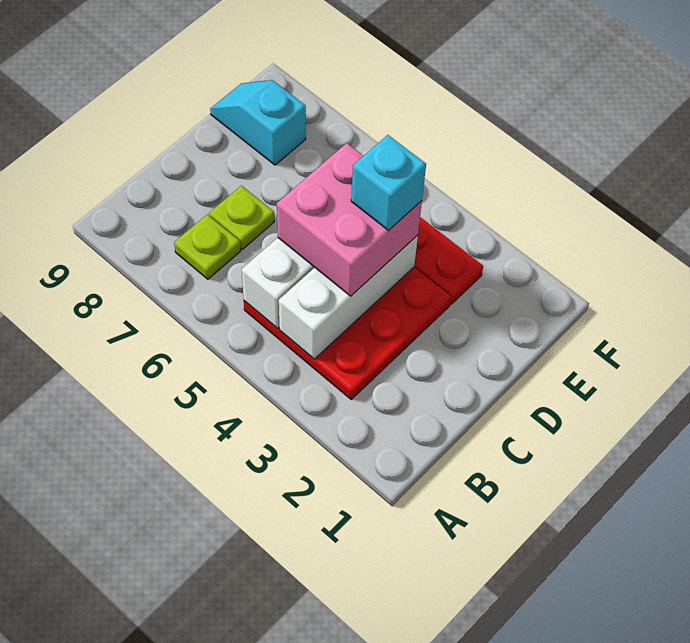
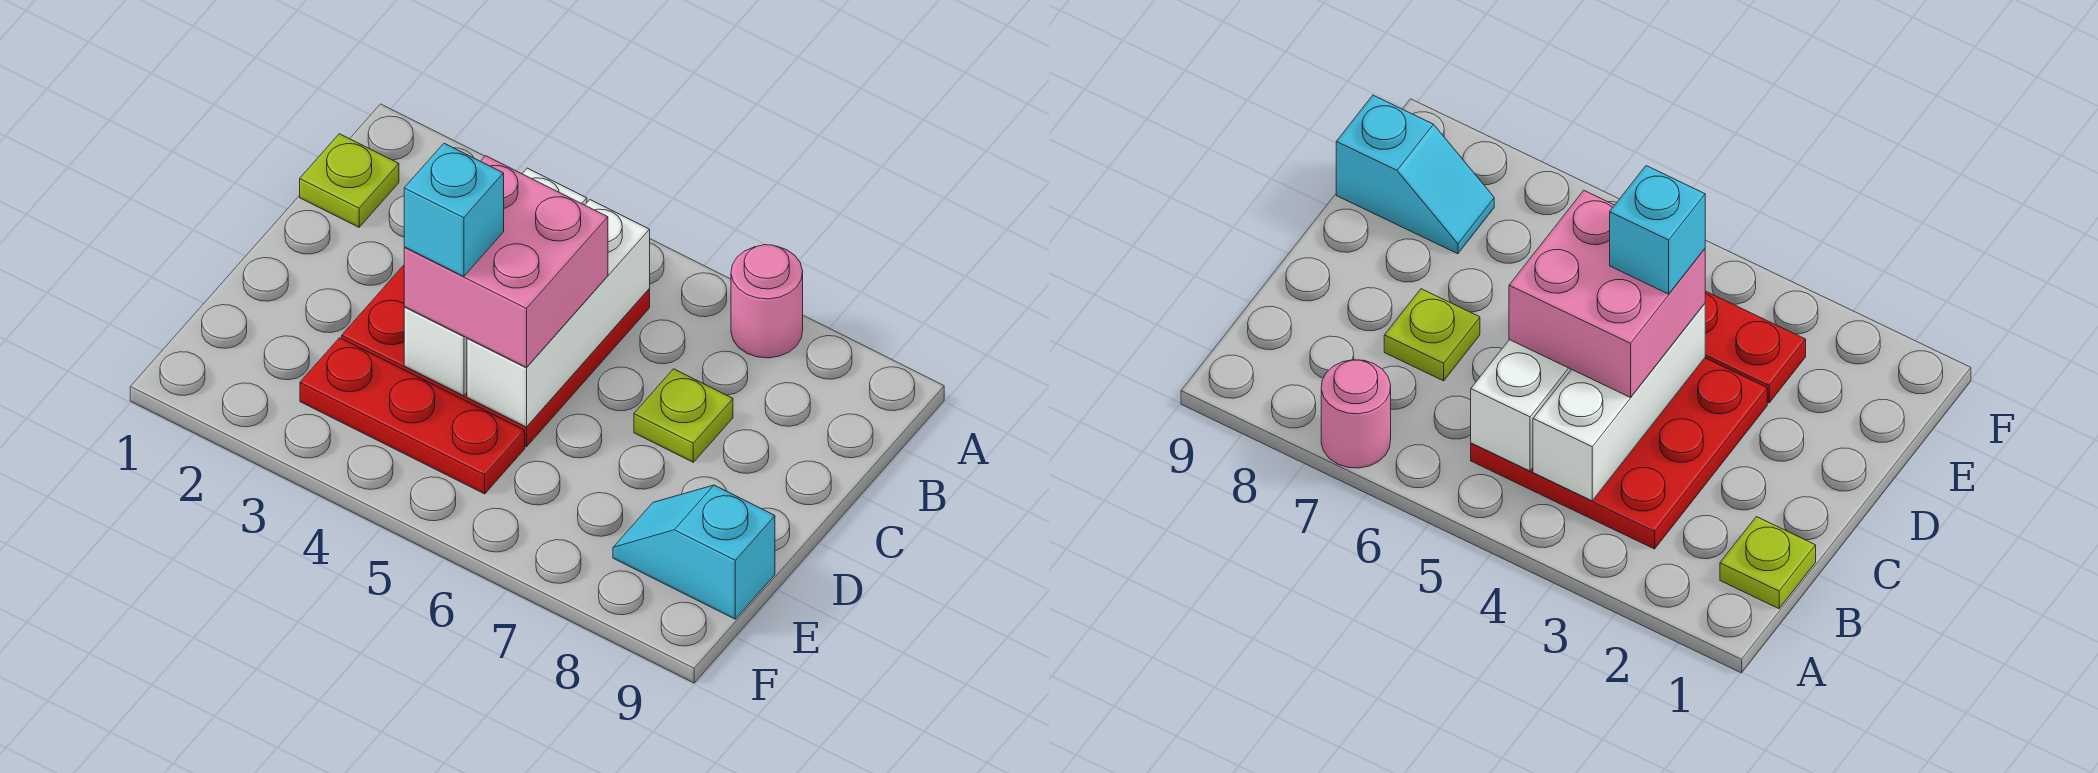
none -> pink round brick A7 level 1
lime plate B7 level 1 -> lime plate B1 level 1
cyan slope E8:E9 level 1 top 8 -> cyan slope E8:E9 level 1 top 9

